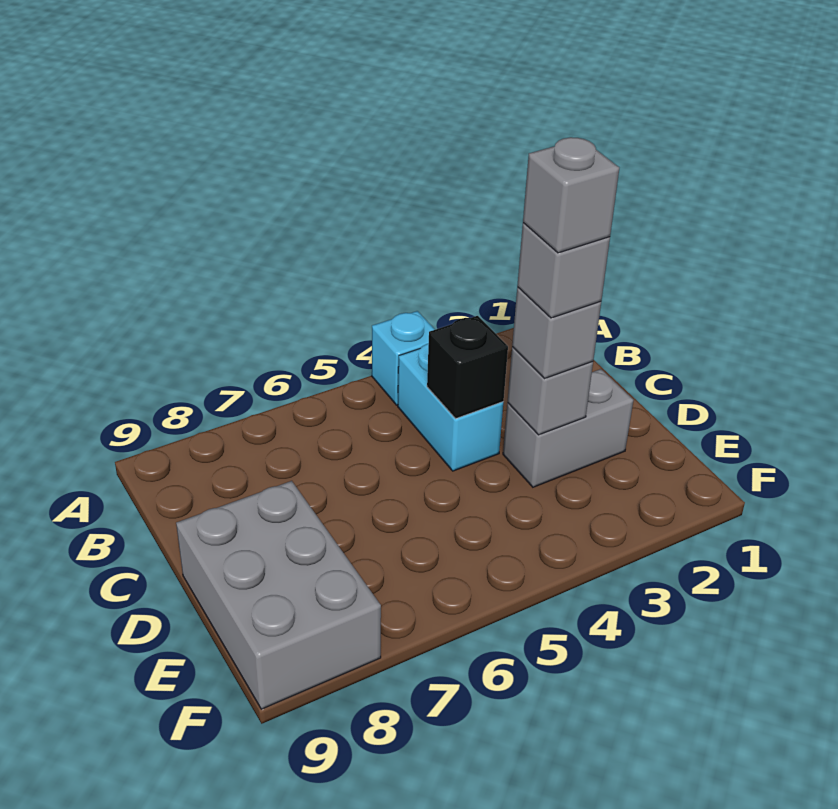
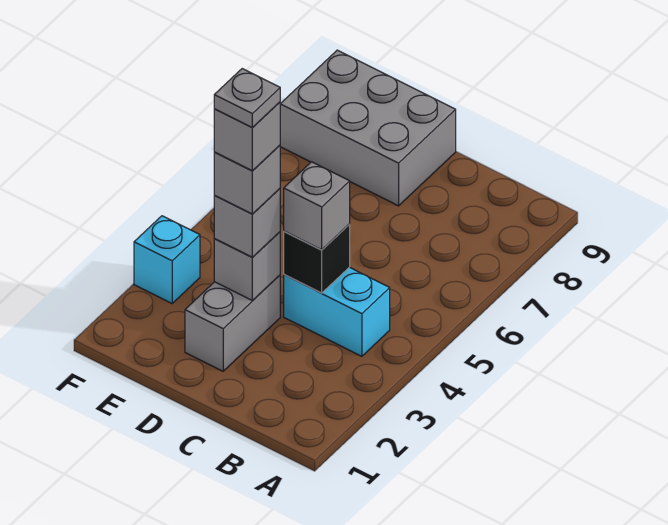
cyan brick A4 level 1 -> cyan brick F3 level 1
none -> grey brick C4 level 3
none -> grey plate D3 level 6

